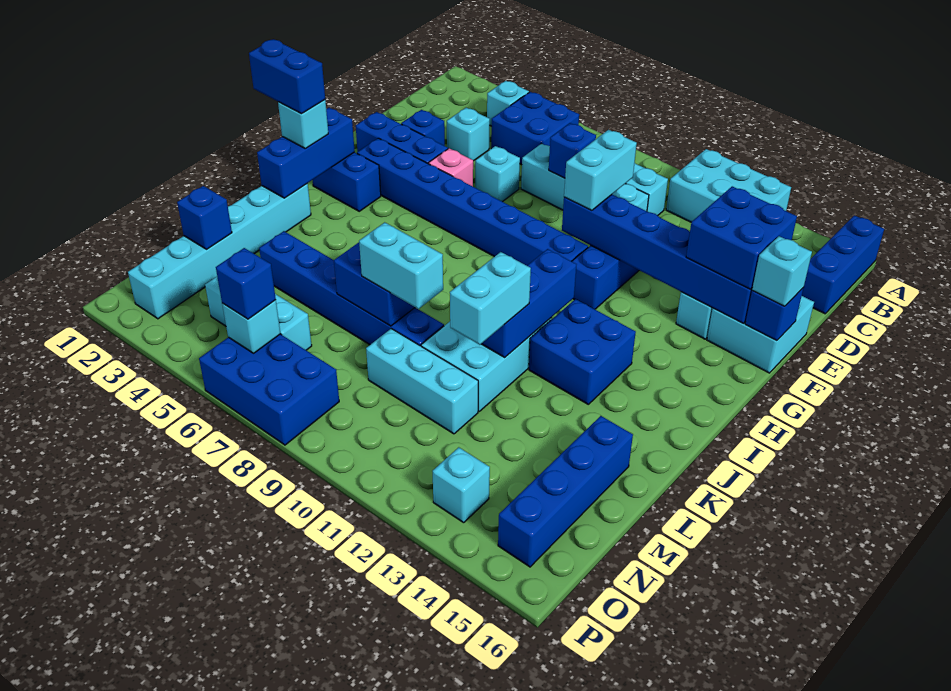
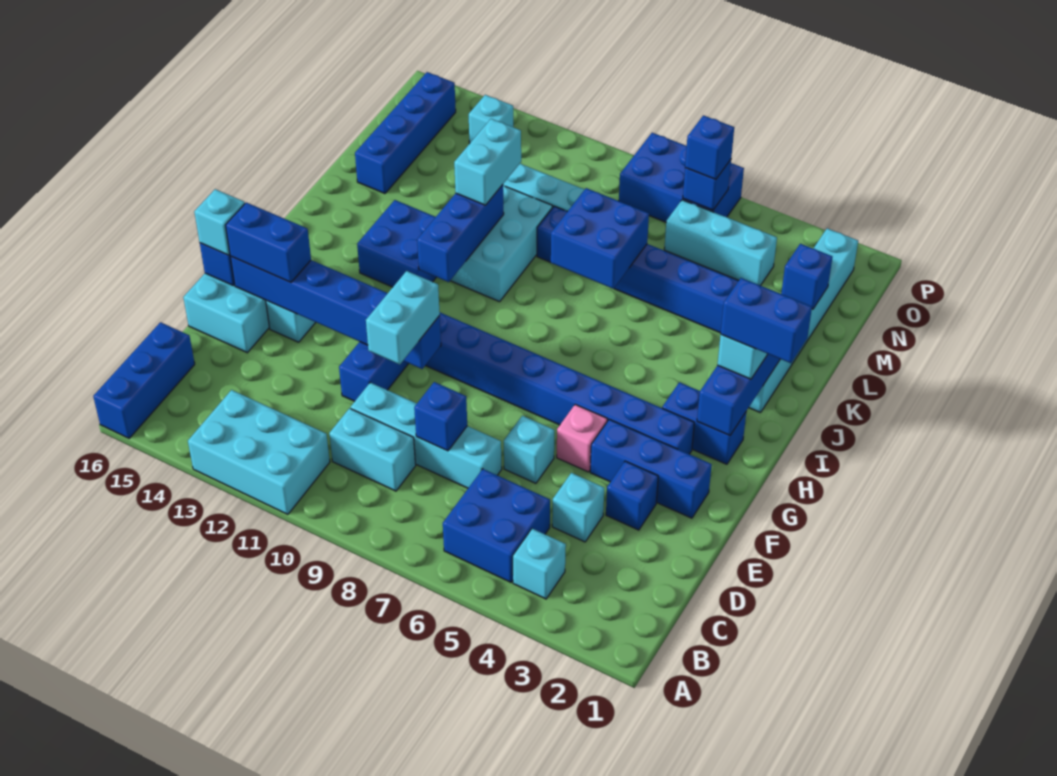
blue brick E14:F15 level 3 -> blue brick F14:F15 level 3
cyan brick L8:L9 level 3 -> none
cyan brick O6 level 2 -> blue brick O6 level 2

